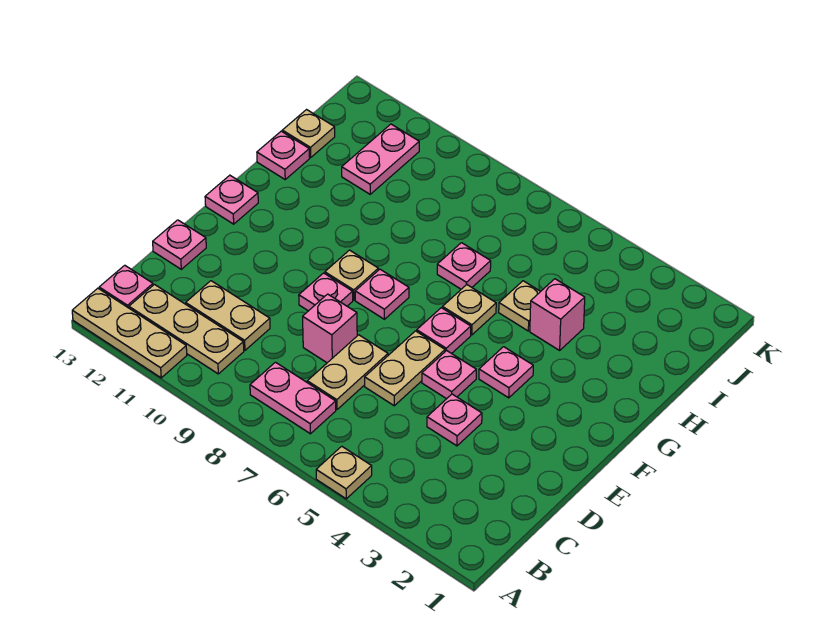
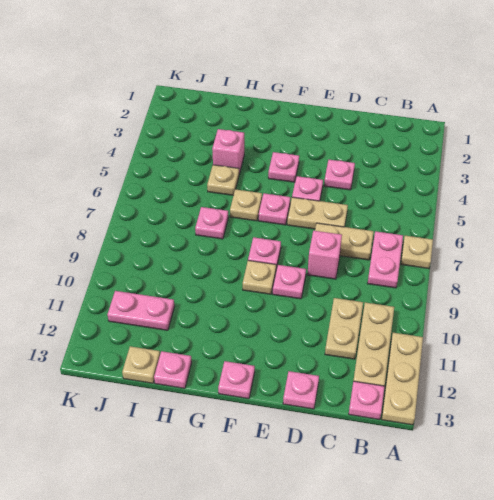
tan plate A5 level 1 -> tan plate A7 level 1

